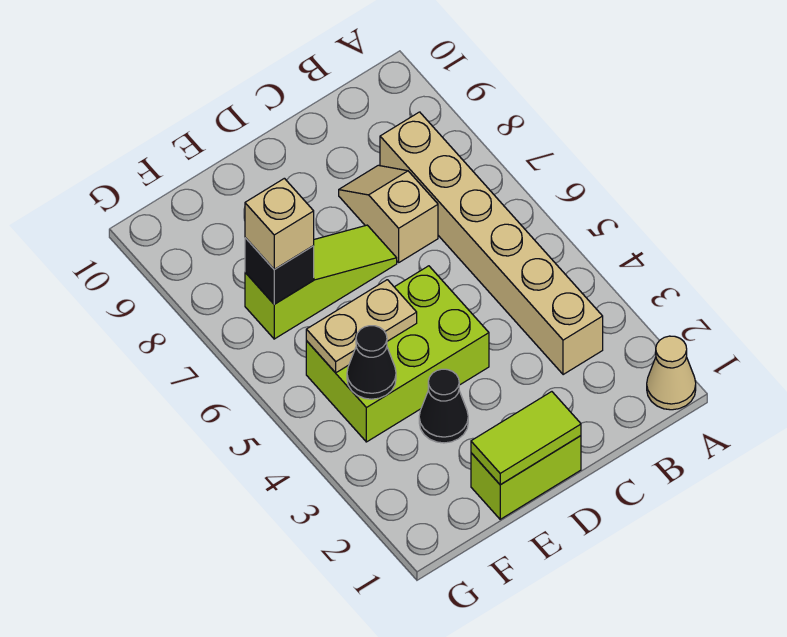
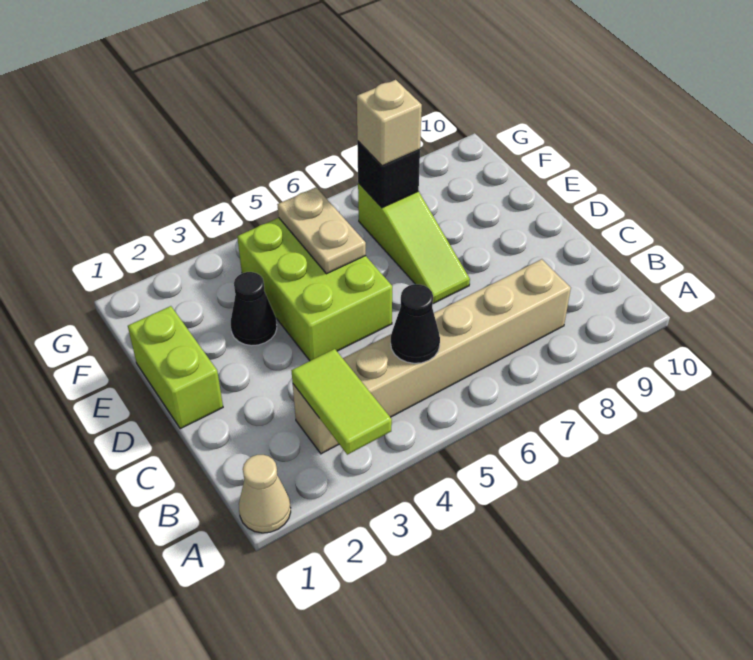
tan slope C7:C8 level 1 top 7 -> none
lime tile D1:E1 level 2 -> lime tile A3:B3 level 2
black cone F4 level 2 -> black cone B5 level 2

